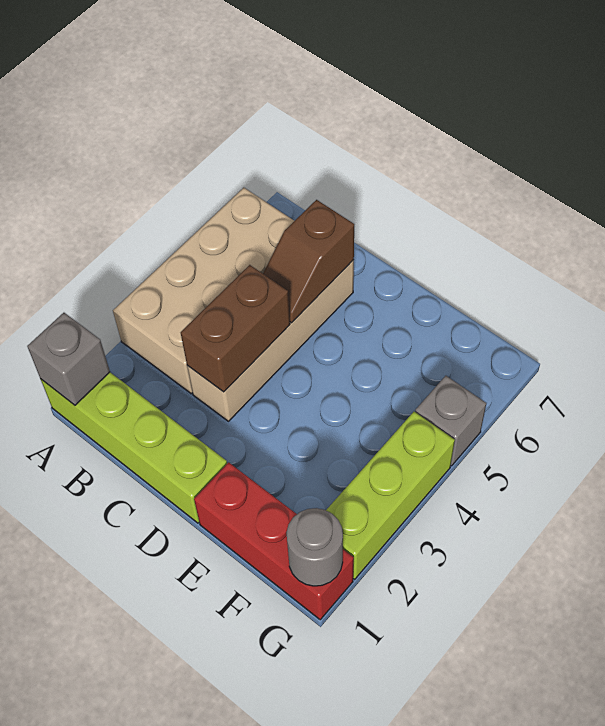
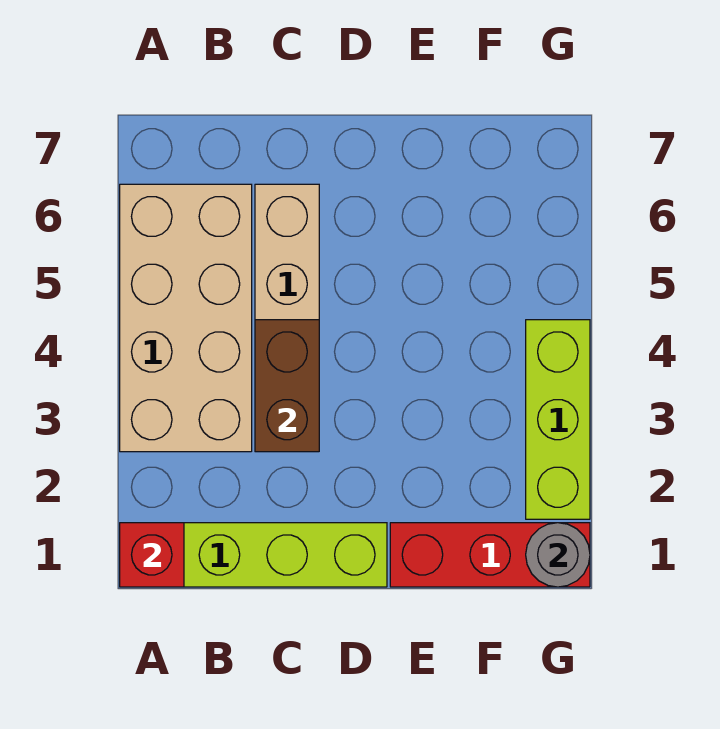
grey brick A1 level 2 -> red brick A1 level 2
brown slope C5:C6 level 2 top 6 -> none
grey brick G5 level 1 -> none

